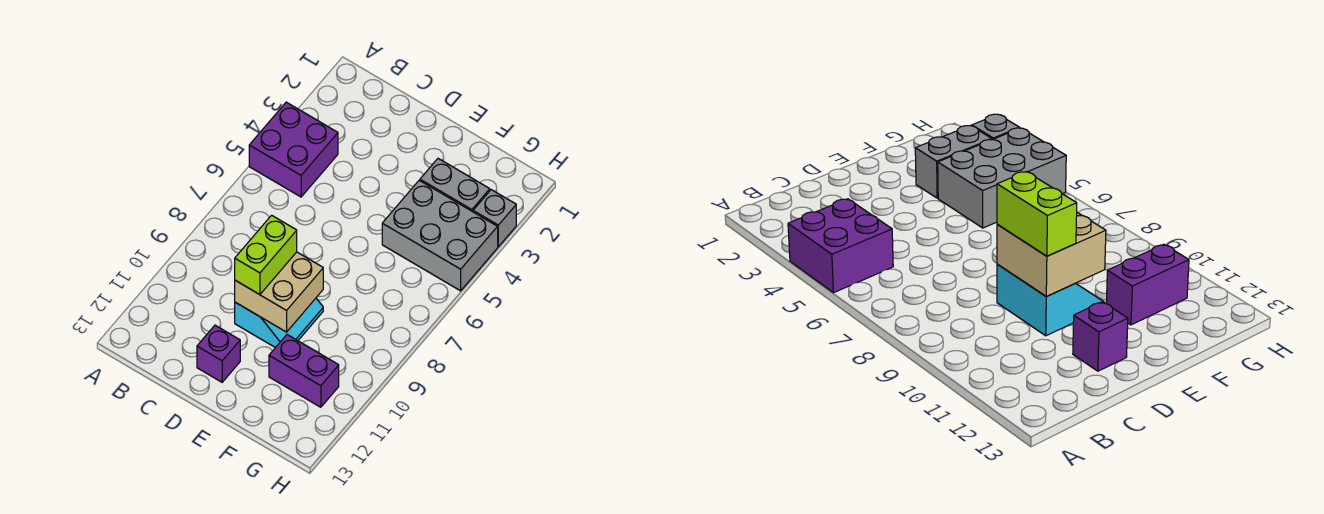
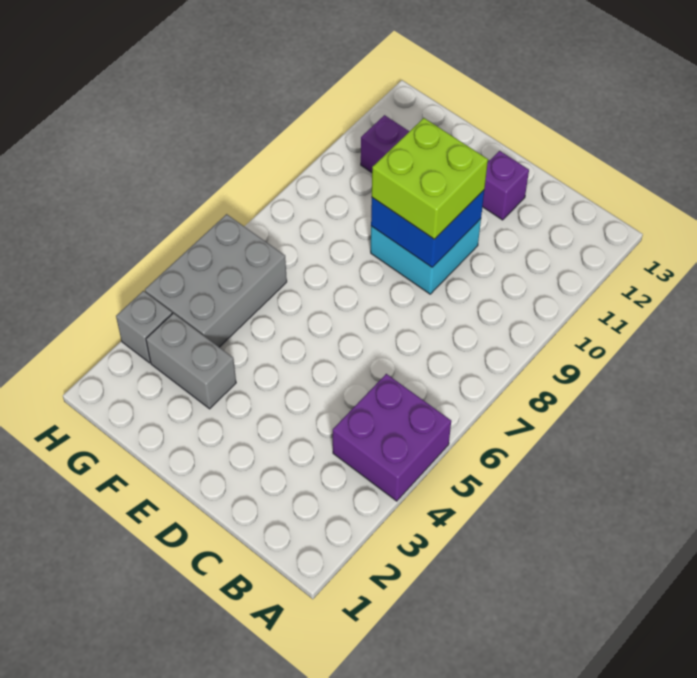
cyan slope D9:E10 level 1 top D -> cyan brick D9:E10 level 1
tan brick D9:E10 level 2 -> blue brick D9:E10 level 2
lime brick D9:D10 level 3 -> lime brick D9:E10 level 3
grey brick F4:H5 level 1 -> grey brick G4:H6 level 1

